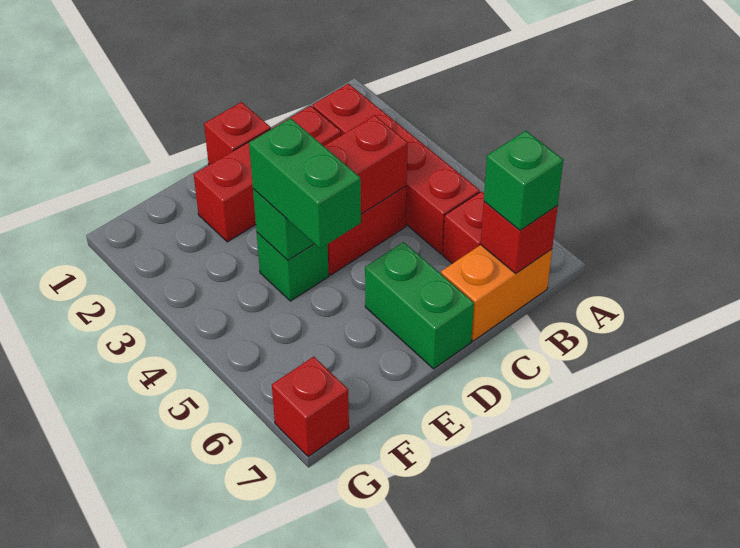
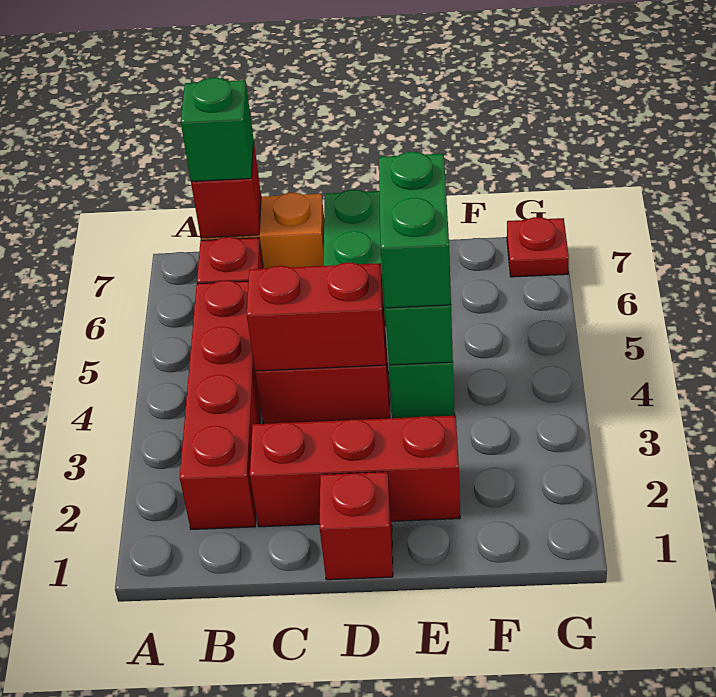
red brick G7 level 1 -> red plate G7 level 1

